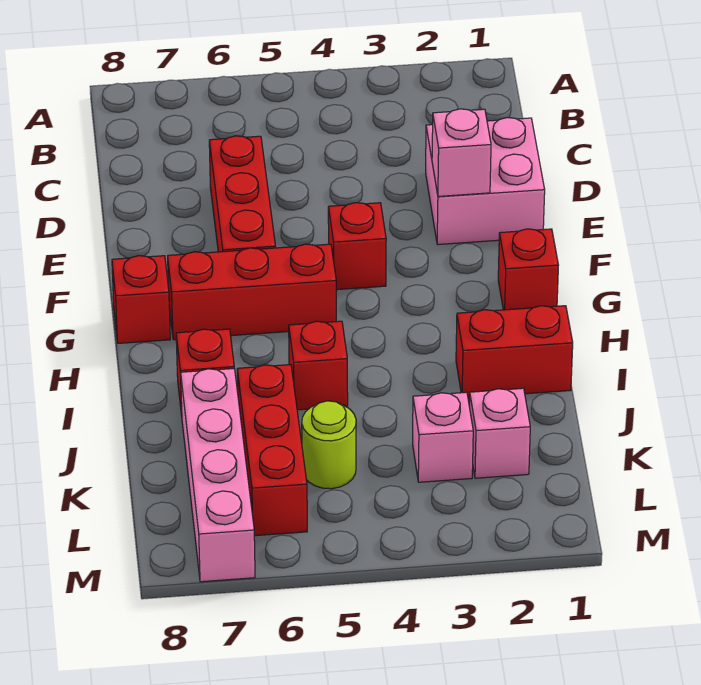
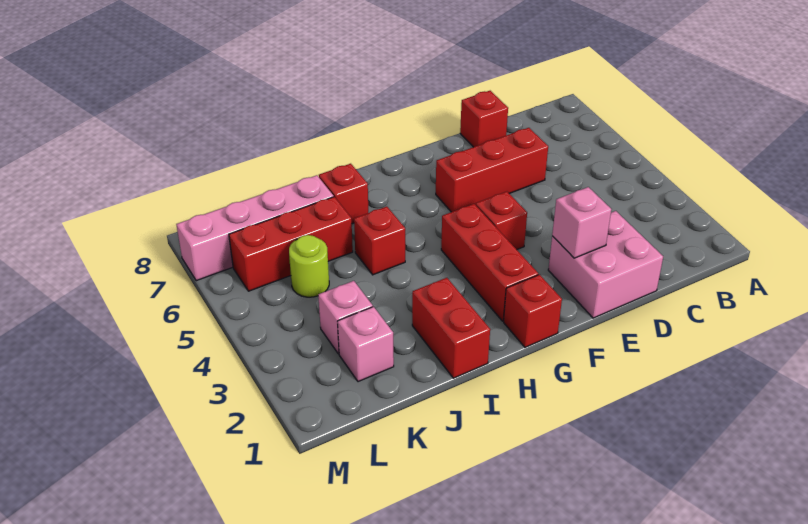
red brick G5:G7 level 1 -> red brick G2:G4 level 1
red brick G8 level 1 -> red brick D8 level 1

